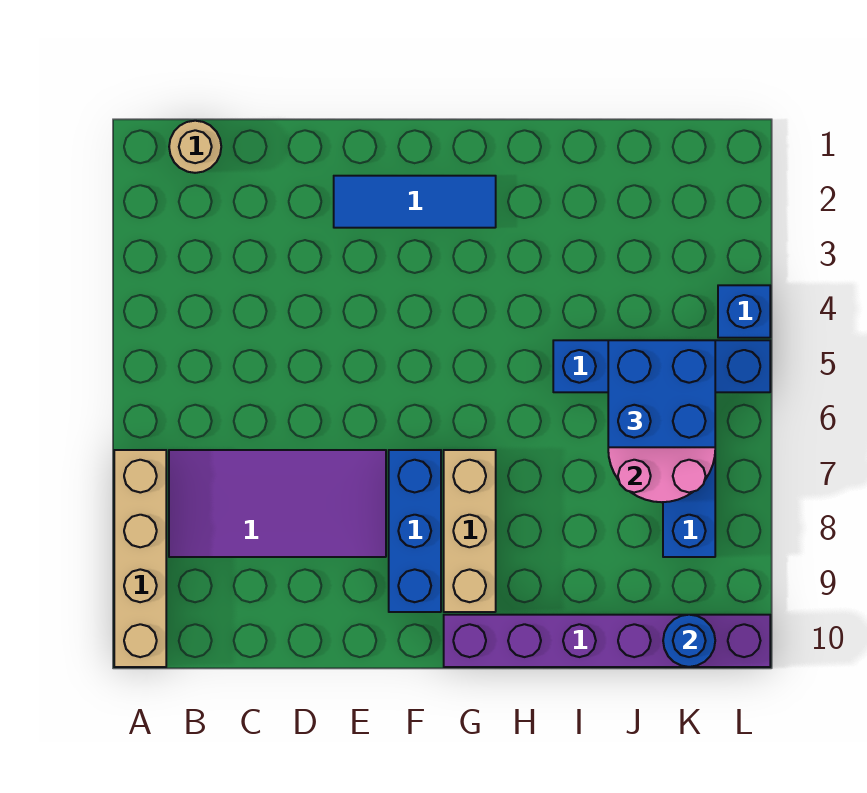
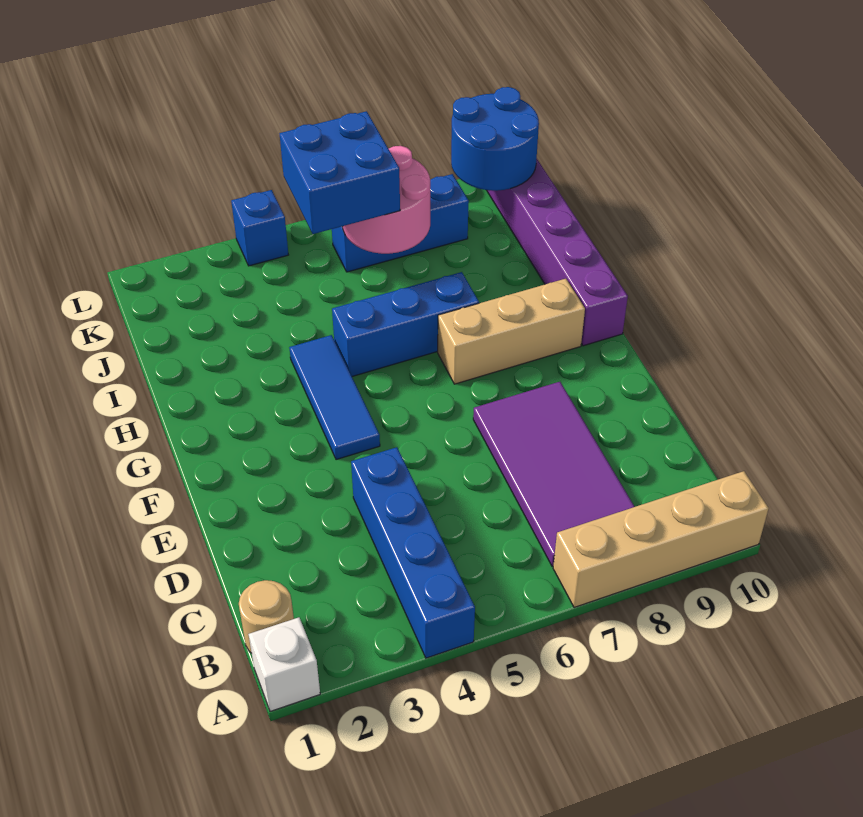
none -> white brick A1 level 1
blue tile E2:G2 level 1 -> blue tile F4:H4 level 1
blue brick F7:F9 level 1 -> blue brick H5:H7 level 1
blue brick I5:L5 level 1 -> blue brick A4:D4 level 1
blue round brick K10 level 2 -> blue round brick K9:L10 level 2

